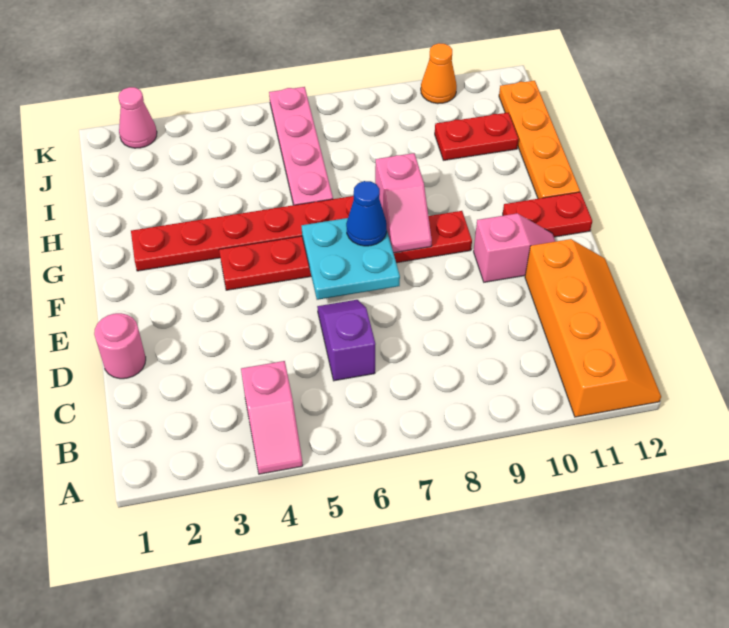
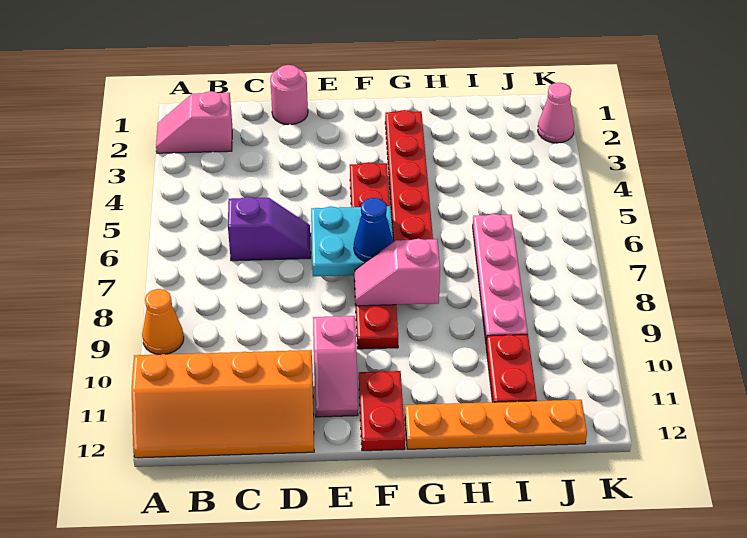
pink slope A4:B4 level 1 top B -> pink slope A2:B2 level 1 top B
pink plate H6:K6 level 1 -> pink plate I6:I9 level 1
orange cone K10 level 1 -> orange cone A9 level 1

